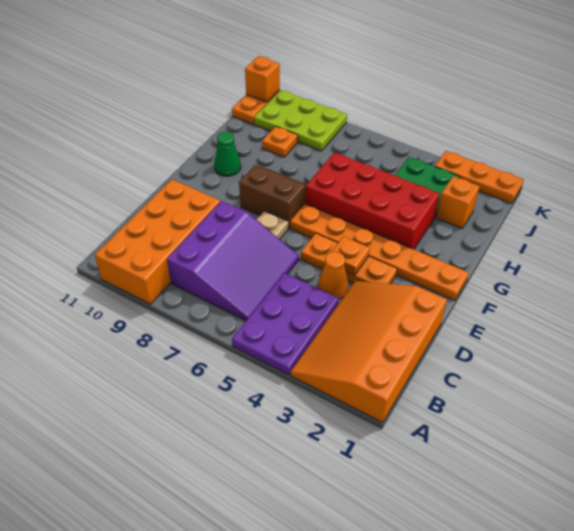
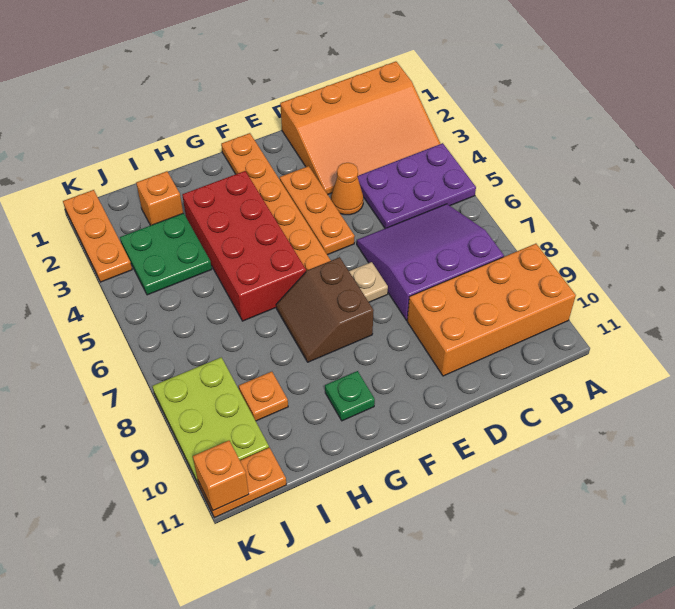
orange plate E4 level 2 -> none
green cone G10 level 1 -> green plate G10 level 1

